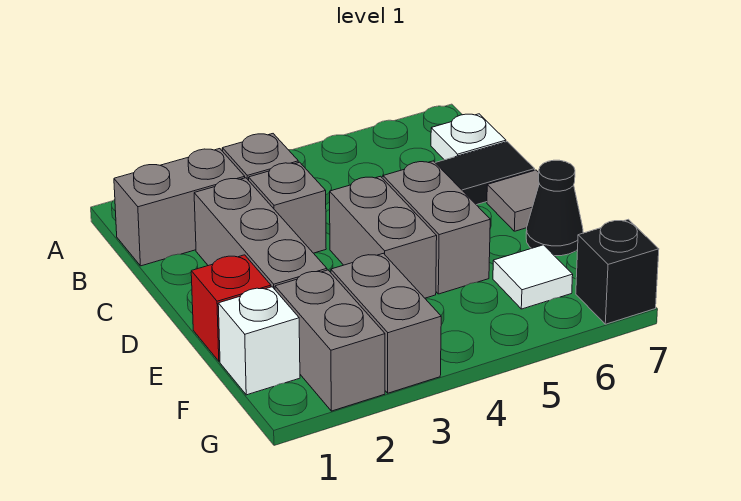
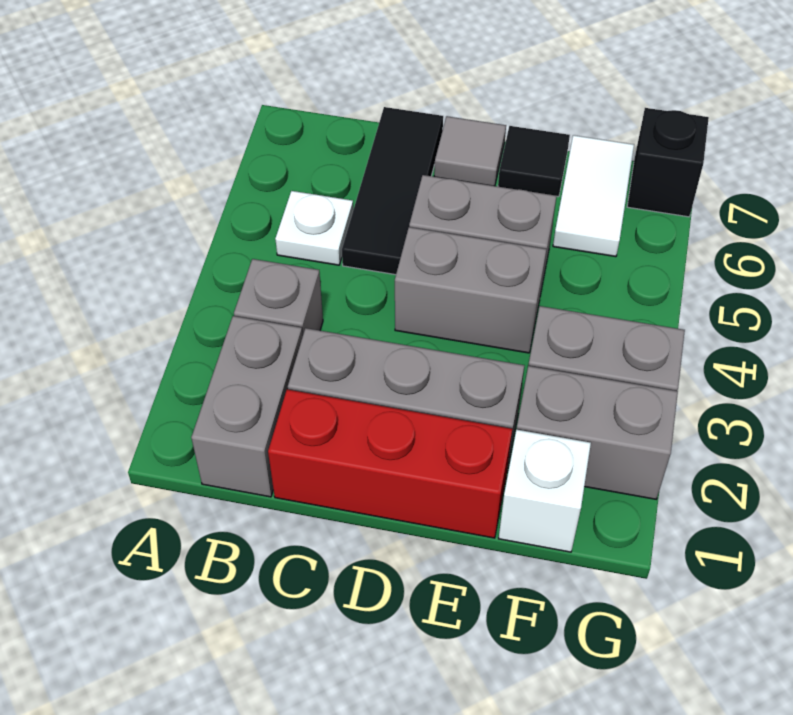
white plate B7 level 1 -> white plate B5 level 1
grey brick C3 level 1 -> none
red brick E1 level 1 -> red brick C1:E1 level 1
black cone E7 level 1 -> black tile E7 level 1
white tile F6 level 1 -> white tile F6:F7 level 1

